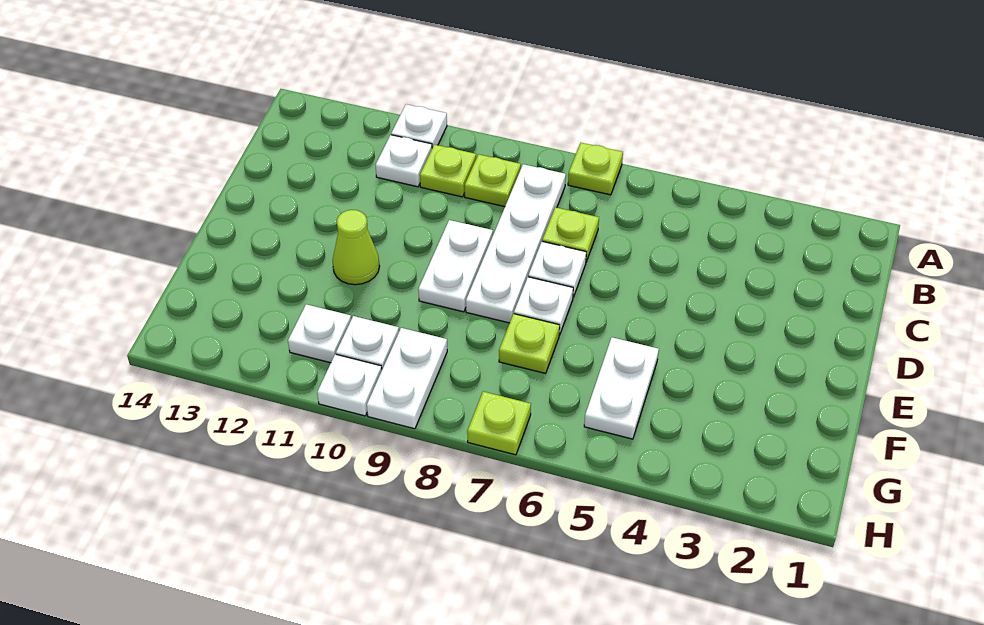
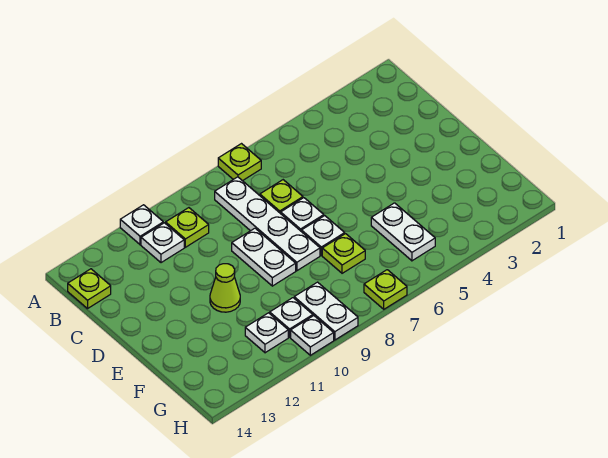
lime plate B9 level 1 -> lime plate B14 level 1

